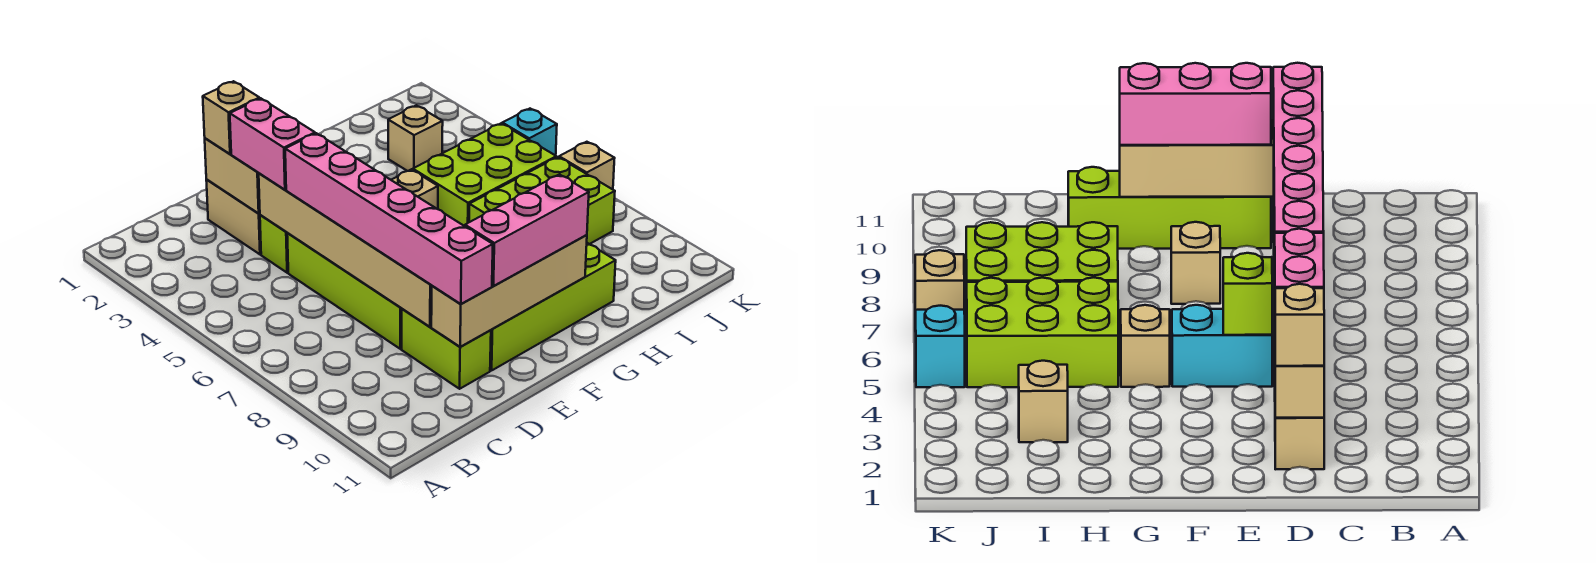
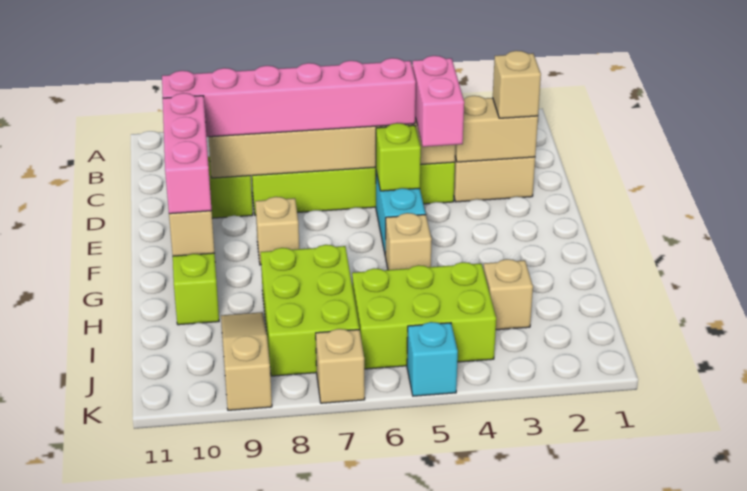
pink brick D3:D4 level 3 -> pink brick D4:E4 level 3
lime brick H5:J6 level 1 -> lime brick I4:J6 level 1
none -> tan slope I9:K9 level 1 top K

